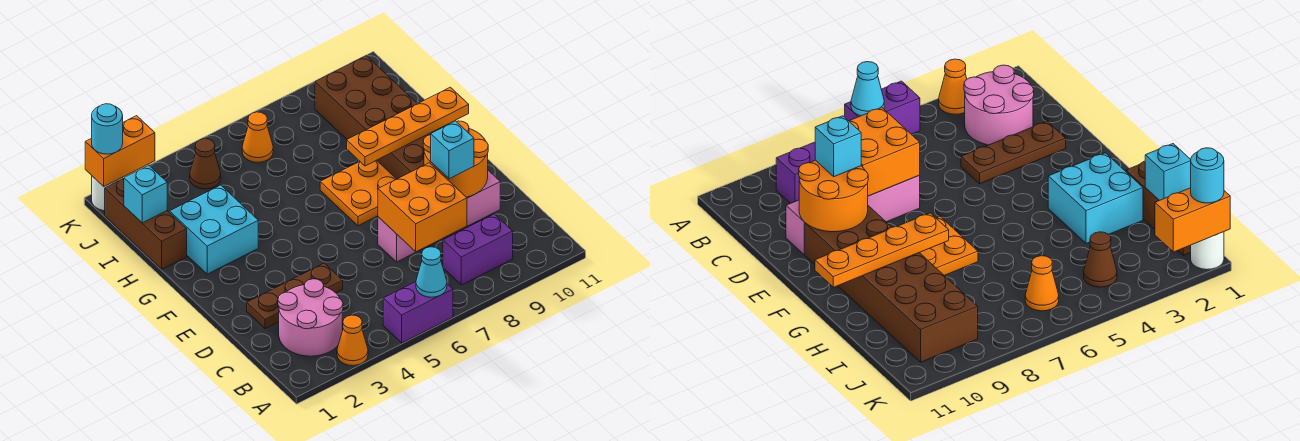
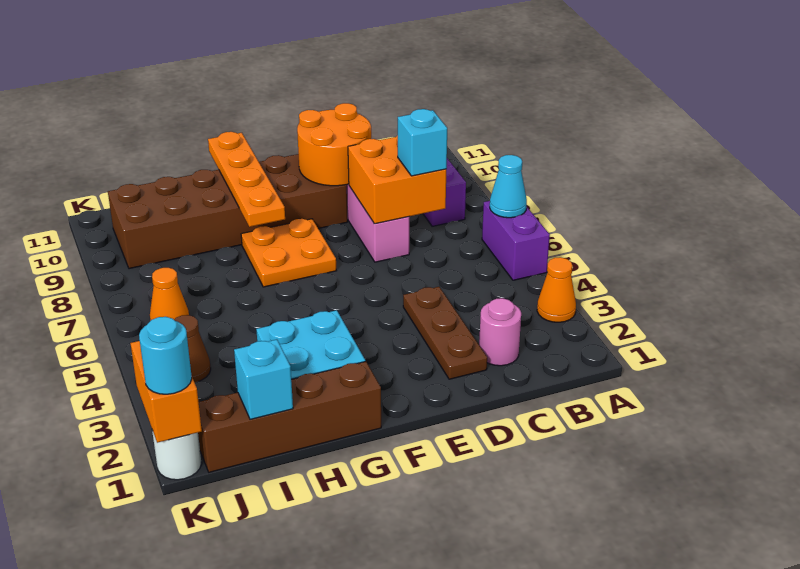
pink round brick B2:C3 level 1 -> pink round brick C2 level 1
cyan brick D9 level 3 -> cyan brick C7 level 3
brown brick H1:J1 level 1 -> brown brick G1:J1 level 1

